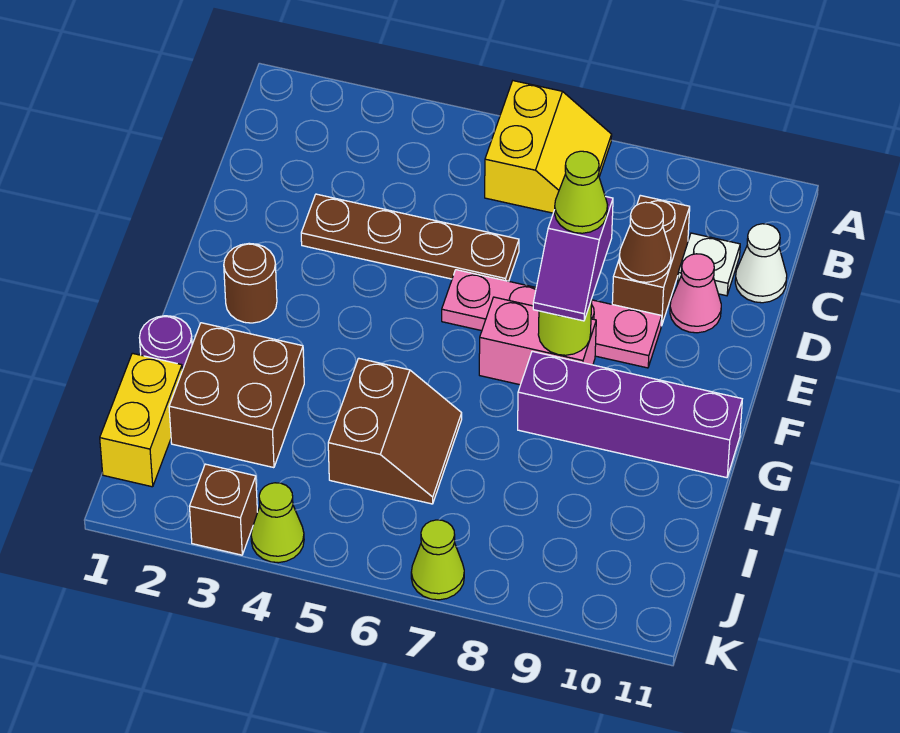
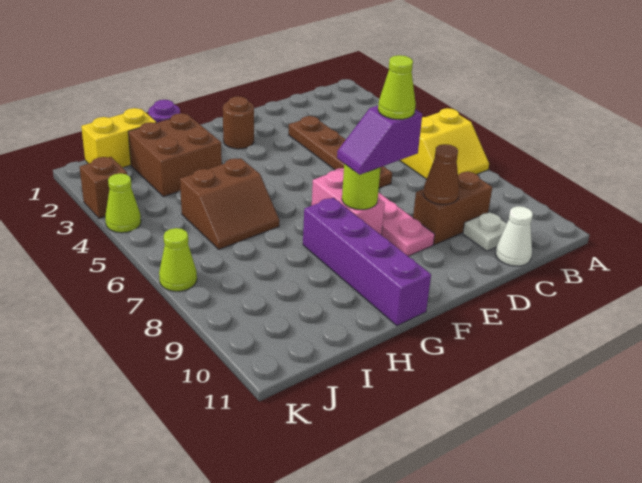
pink cone D10 level 1 -> none

